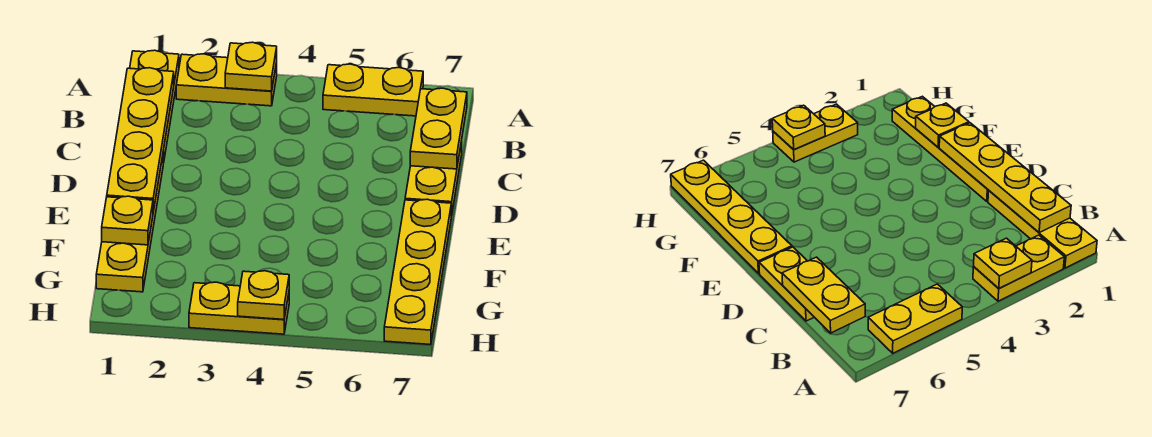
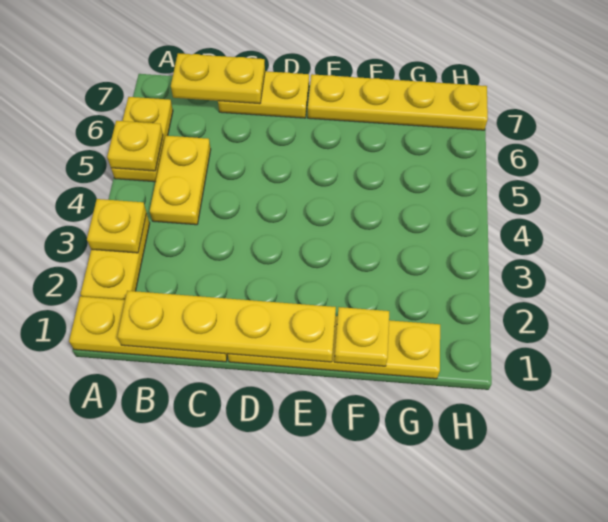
yellow plate H3:H4 level 1 -> yellow plate B4:B5 level 1
yellow plate H4 level 2 -> yellow plate A5 level 2

